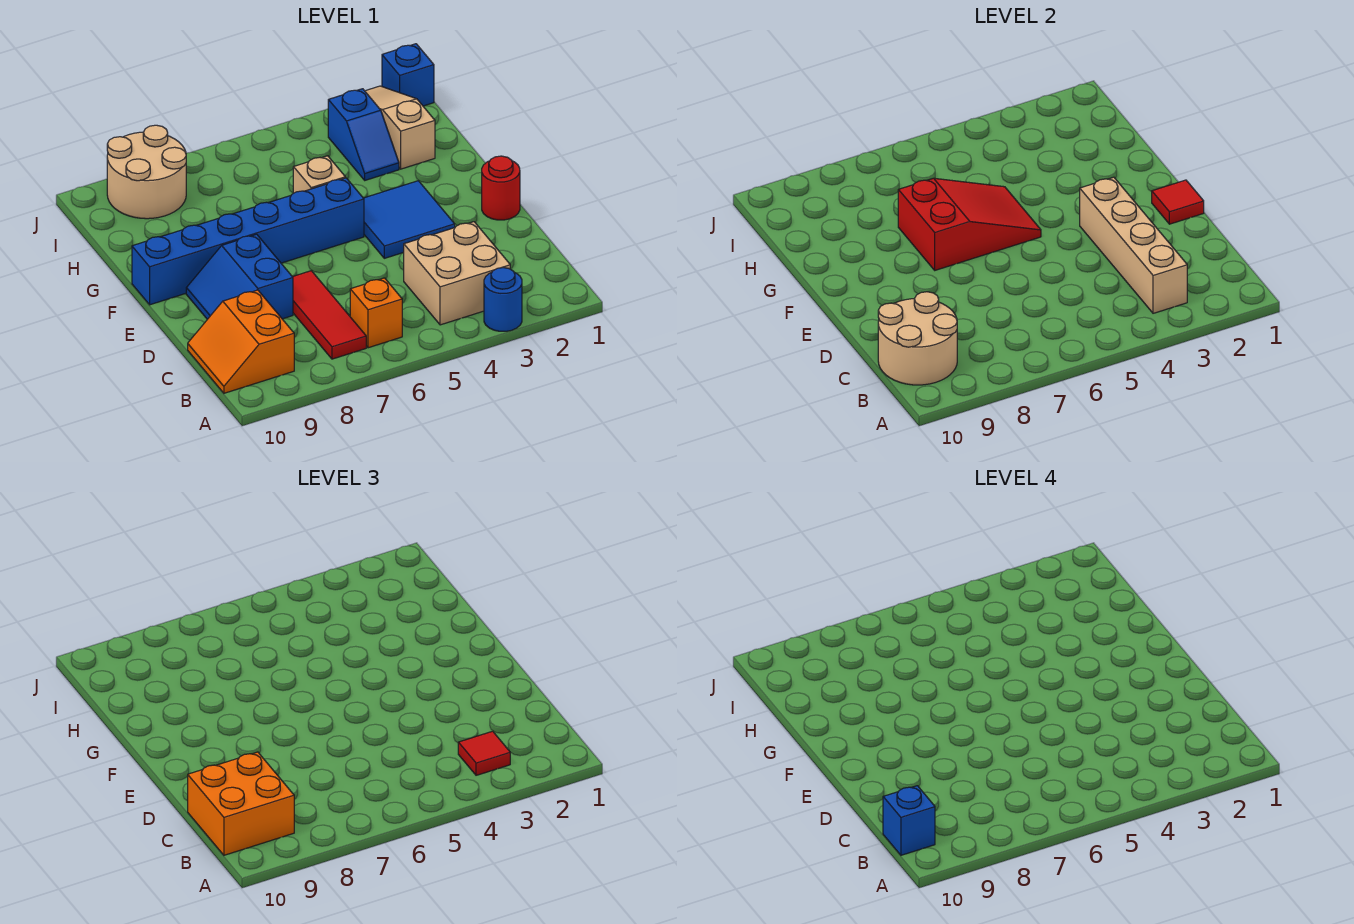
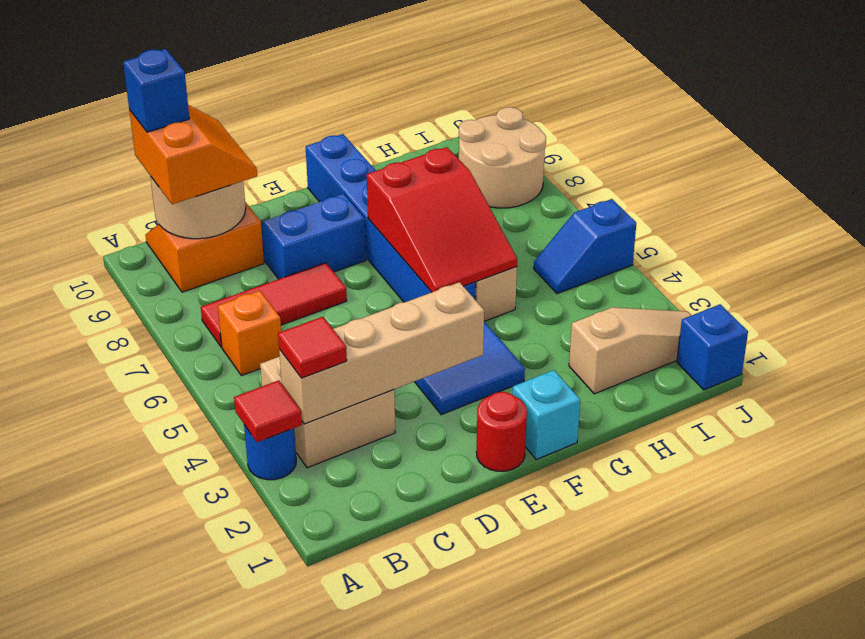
orange brick B9:C10 level 3 -> orange slope B9:C10 level 3 top B
red tile E1 level 2 -> red tile A3 level 2
none -> cyan brick F1 level 1
blue slope H3:I3 level 1 top I -> blue slope I5:J5 level 1 top J

